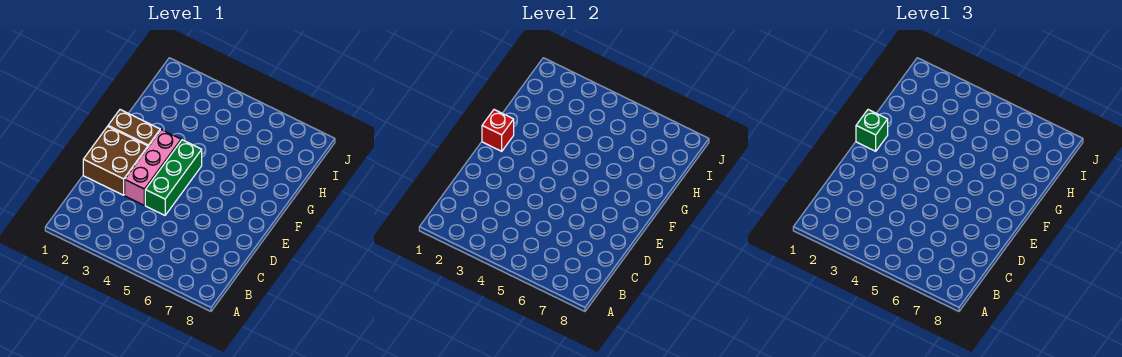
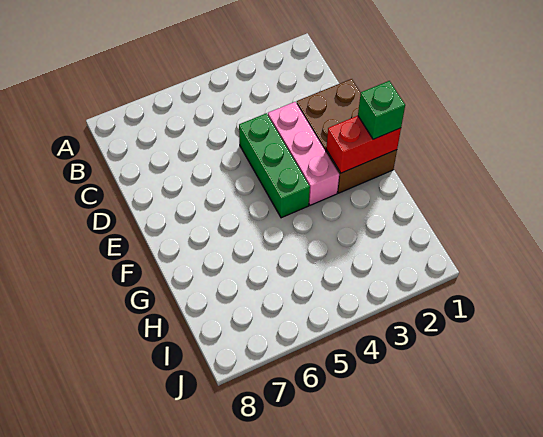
red brick F1 level 2 -> red brick F1:F2 level 2

